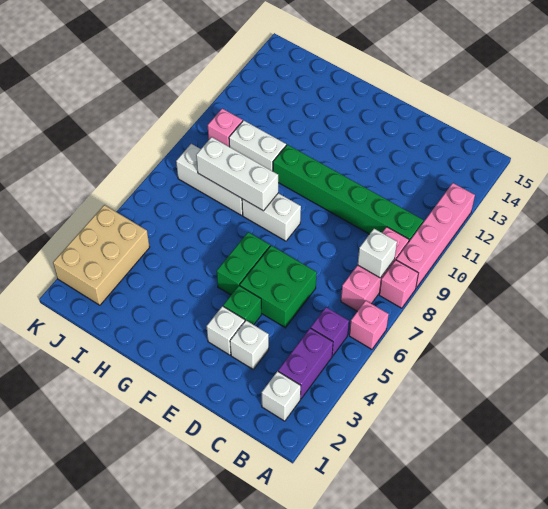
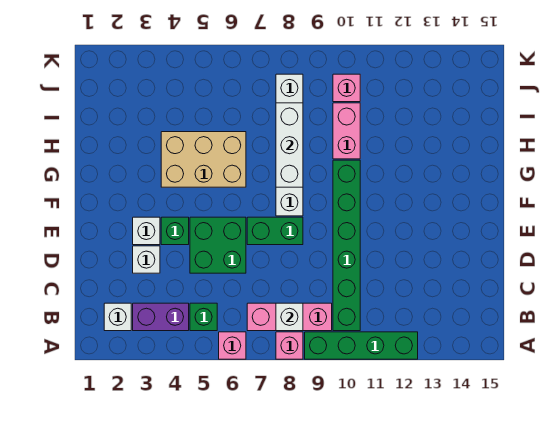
pink brick A9:A12 level 1 -> green brick A9:A12 level 1
purple brick B5 level 1 -> green brick B5 level 1
green brick F5:F6 level 1 -> green brick E7:E8 level 1
white brick H10:I10 level 1 -> pink brick H10:I10 level 1
tan brick J2:K4 level 1 -> tan brick G4:H6 level 1

